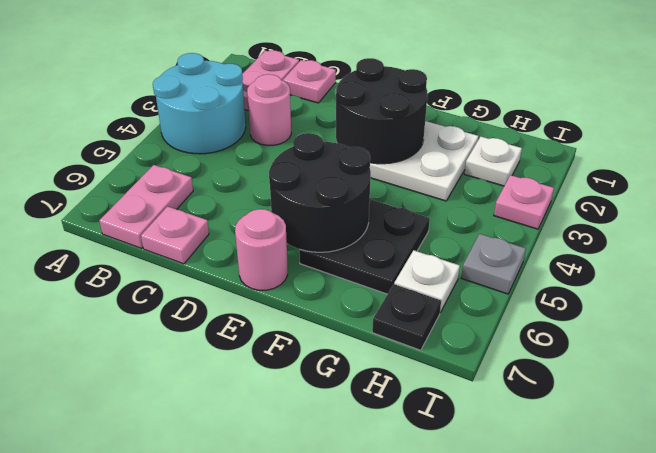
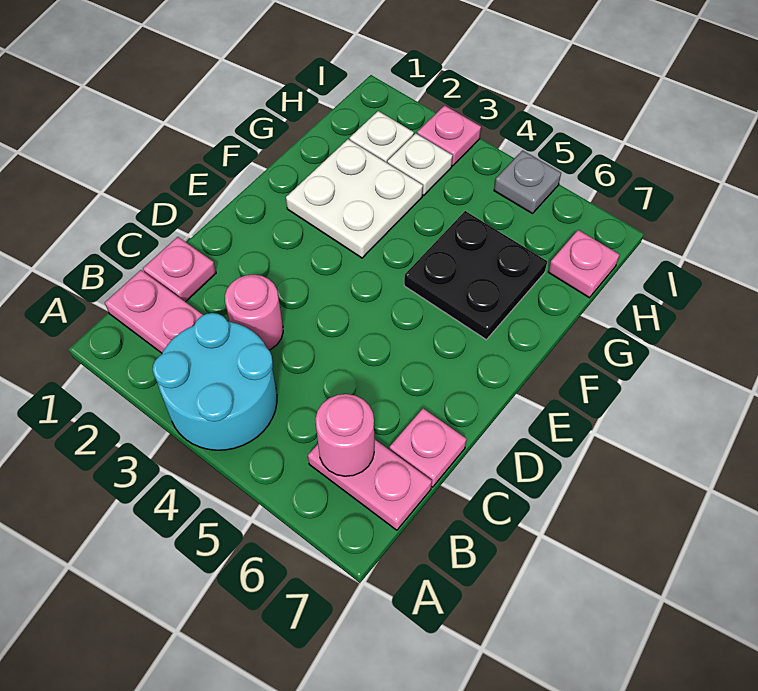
black round brick E2:F3 level 2 -> none
black round brick E5:F6 level 2 -> none
pink round brick E7 level 1 -> pink round brick B6 level 2
white plate H6 level 1 -> white plate H3 level 1
black plate H7 level 1 -> pink plate H7 level 1

